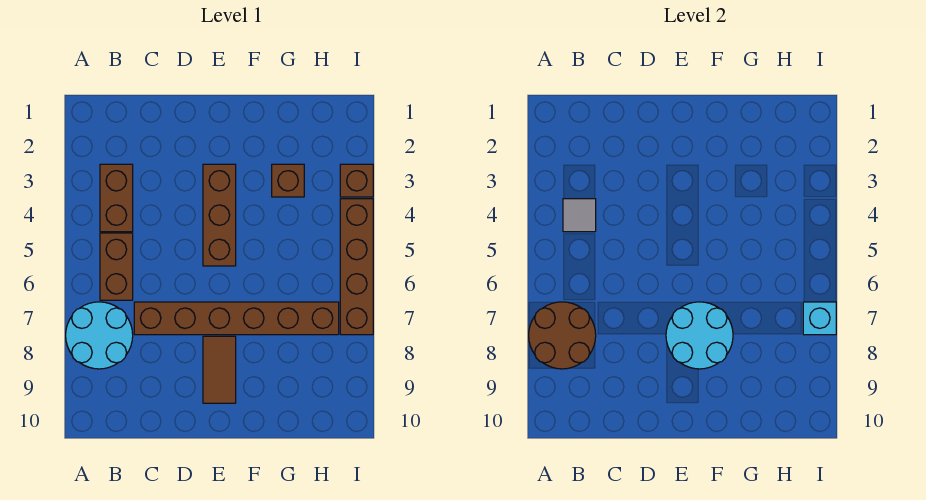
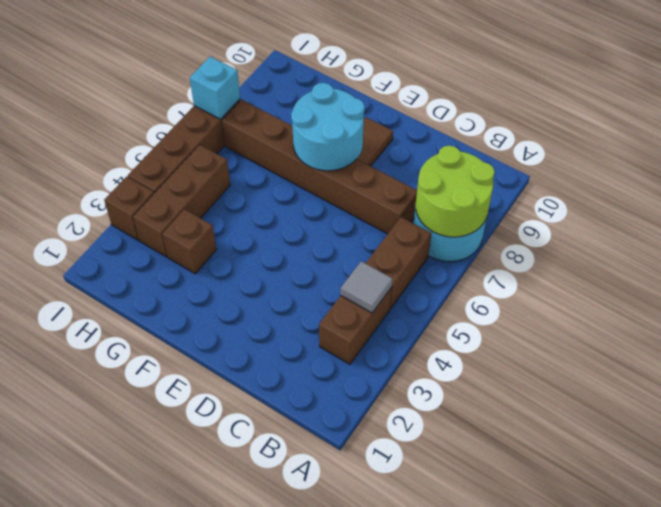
brown round brick A7:B8 level 2 -> lime round brick A7:B8 level 2
brown brick E3:E5 level 1 -> brown brick H3:H5 level 1

